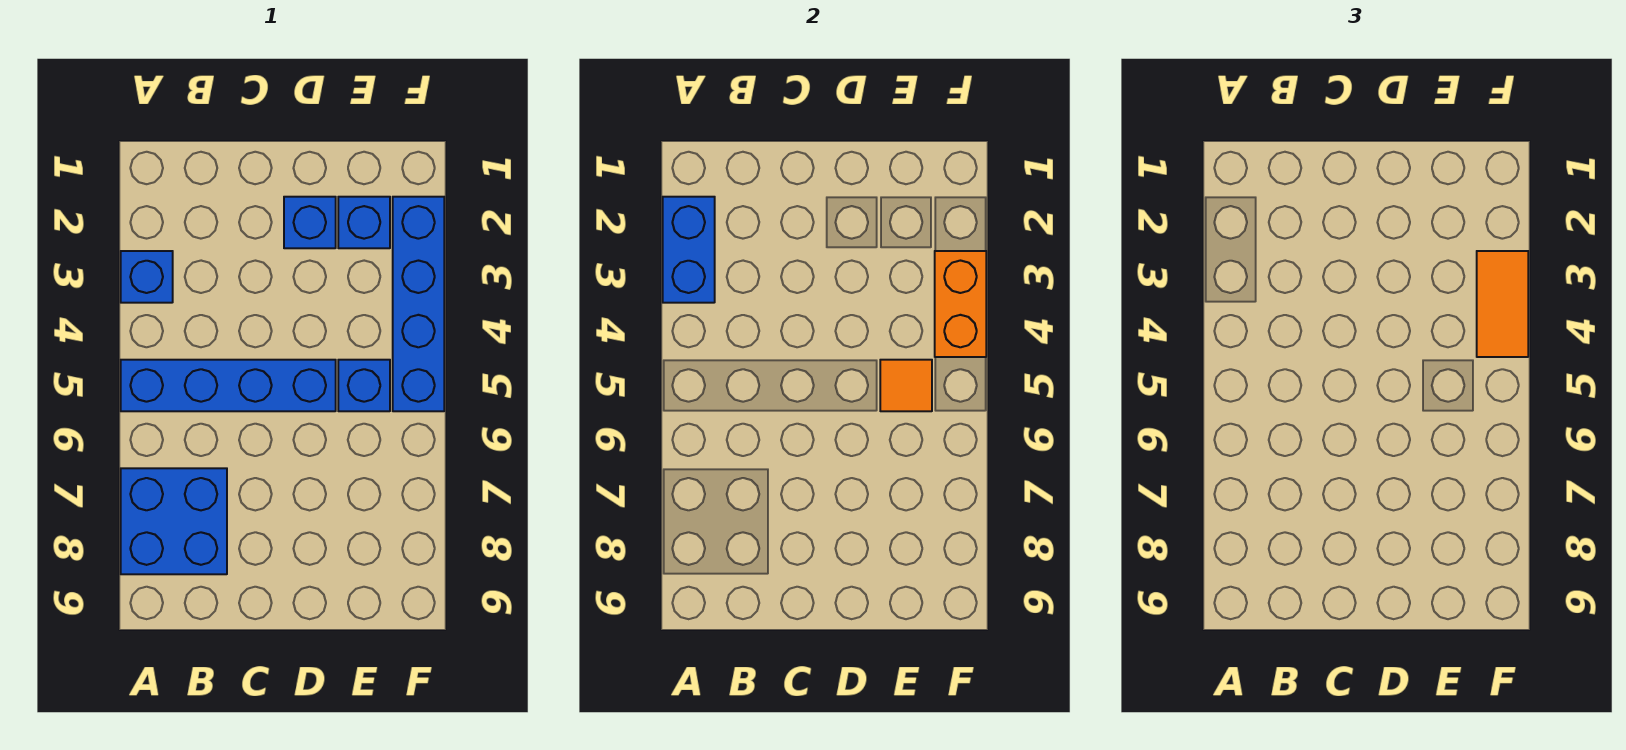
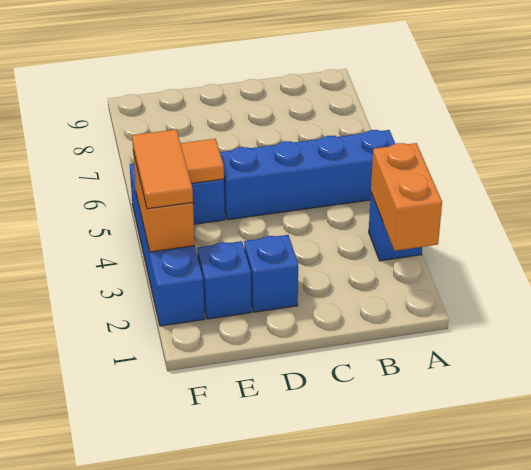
blue brick A2:A3 level 2 -> orange brick A2:A3 level 2
blue brick A7:B8 level 1 -> none

